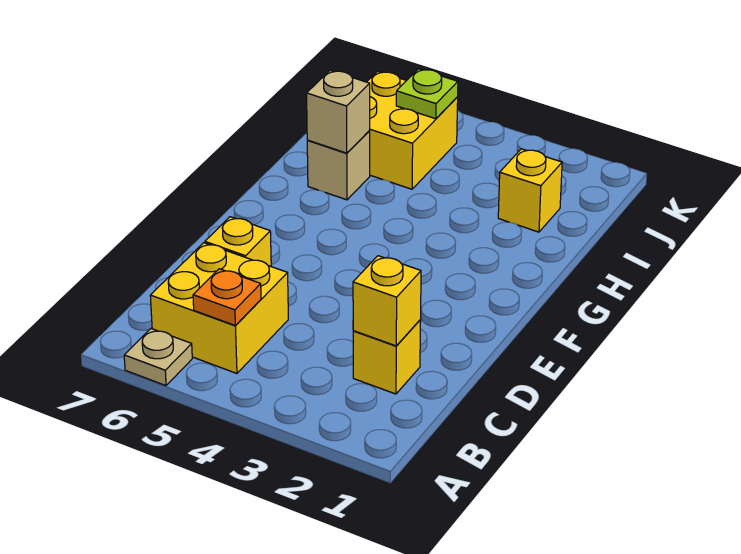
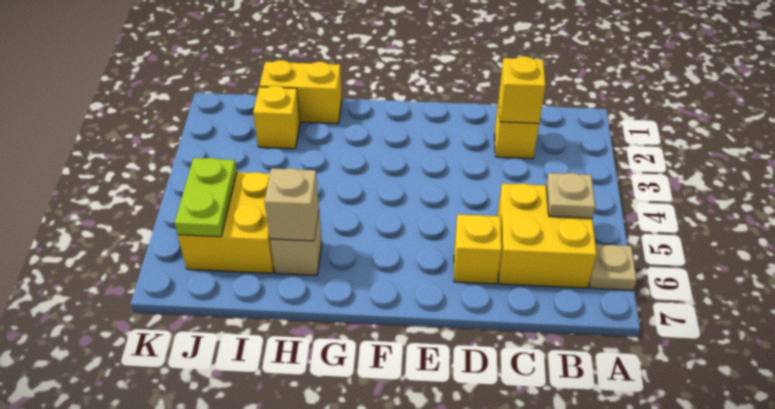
orange plate B5 level 2 -> tan plate B5 level 2
none -> yellow brick H1:I1 level 1
lime plate J5 level 2 -> lime plate J5:J6 level 2

